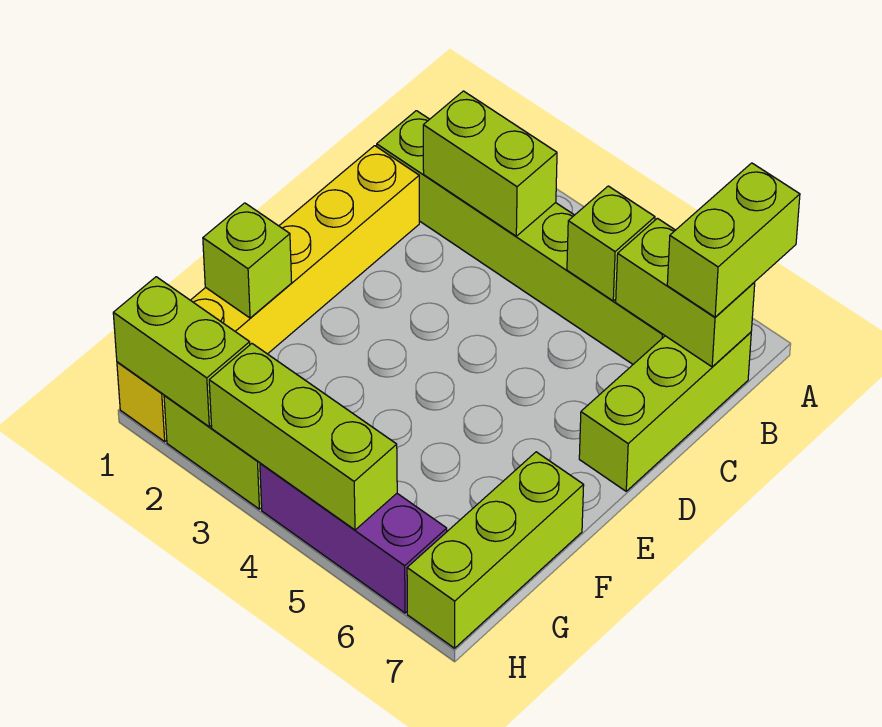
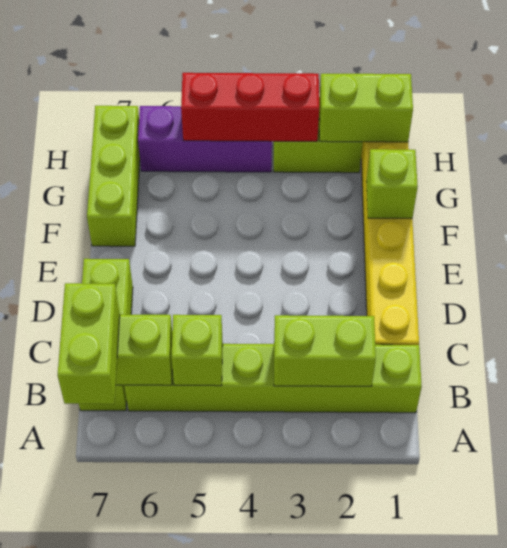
lime brick H3:H5 level 2 -> red brick H3:H5 level 2

